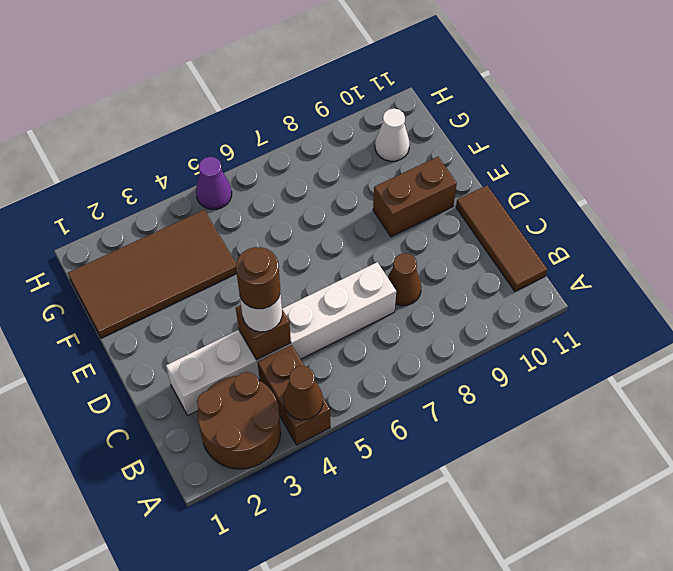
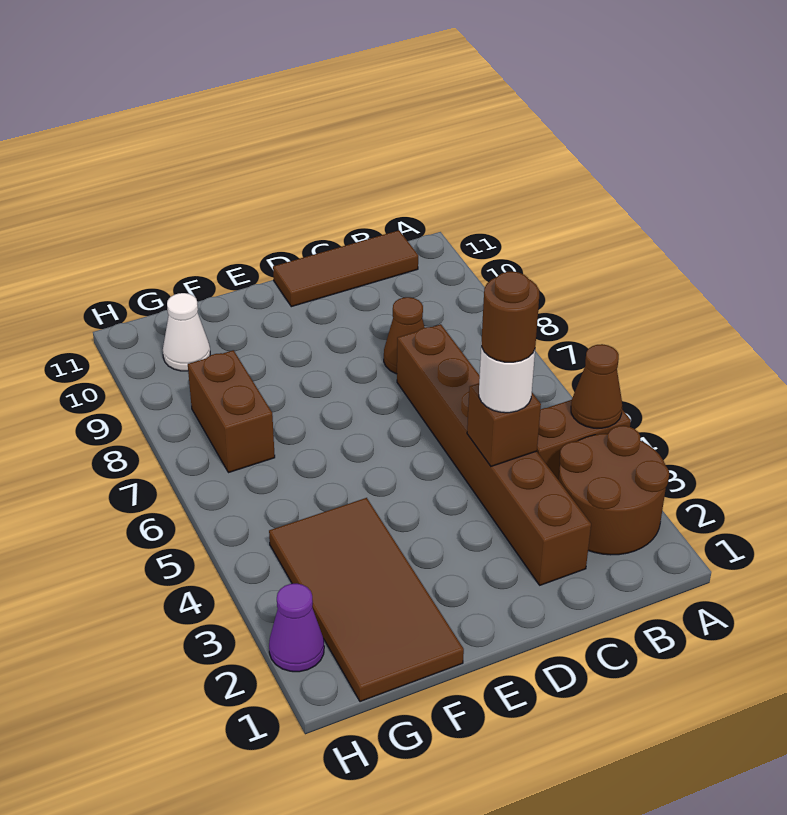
white brick C2:C7 level 1 -> brown brick C2:C7 level 1
brown brick E9:E10 level 1 -> brown brick G7:G8 level 1
purple cone H5 level 1 -> purple cone H2 level 1

